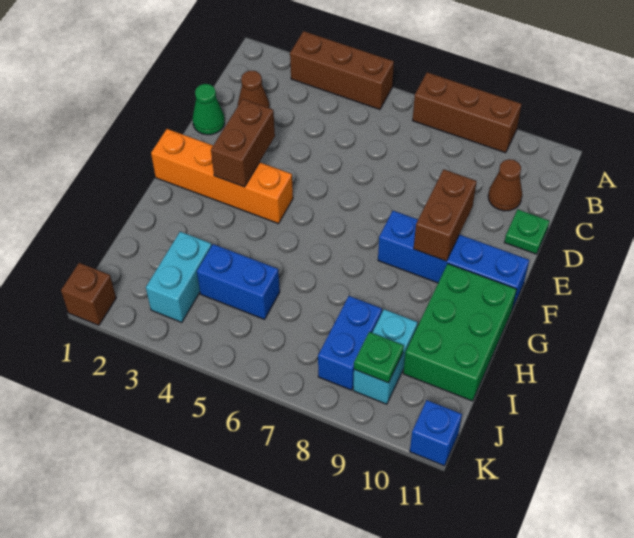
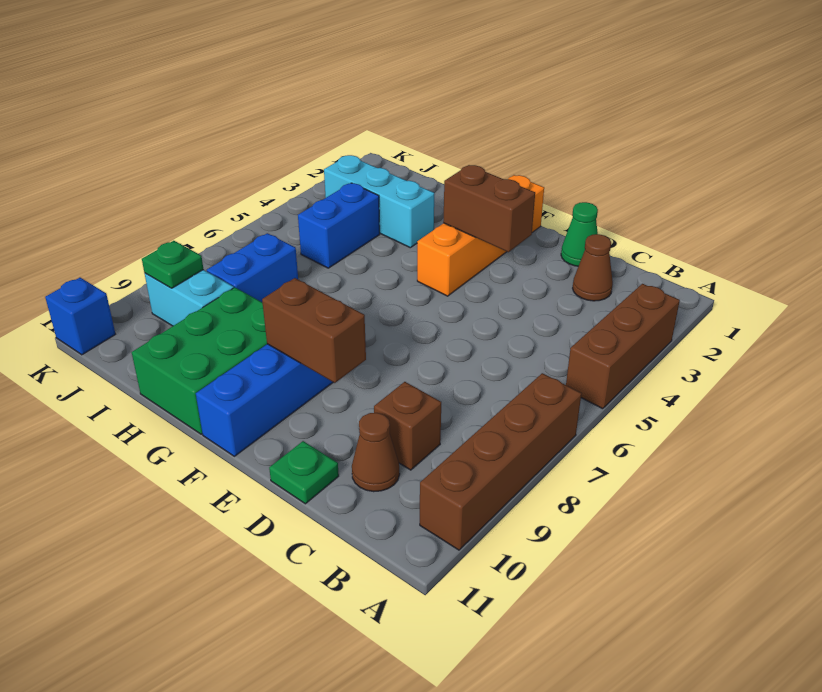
brown brick A7:A9 level 1 -> brown brick A7:A10 level 1
green brick G10:I11 level 1 -> green brick G9:H11 level 1
cyan brick I3:J3 level 1 -> cyan brick H3:J3 level 1
blue brick I8:J8 level 1 -> blue brick I7:I8 level 1
brown brick K1 level 1 -> brown brick C9 level 1

